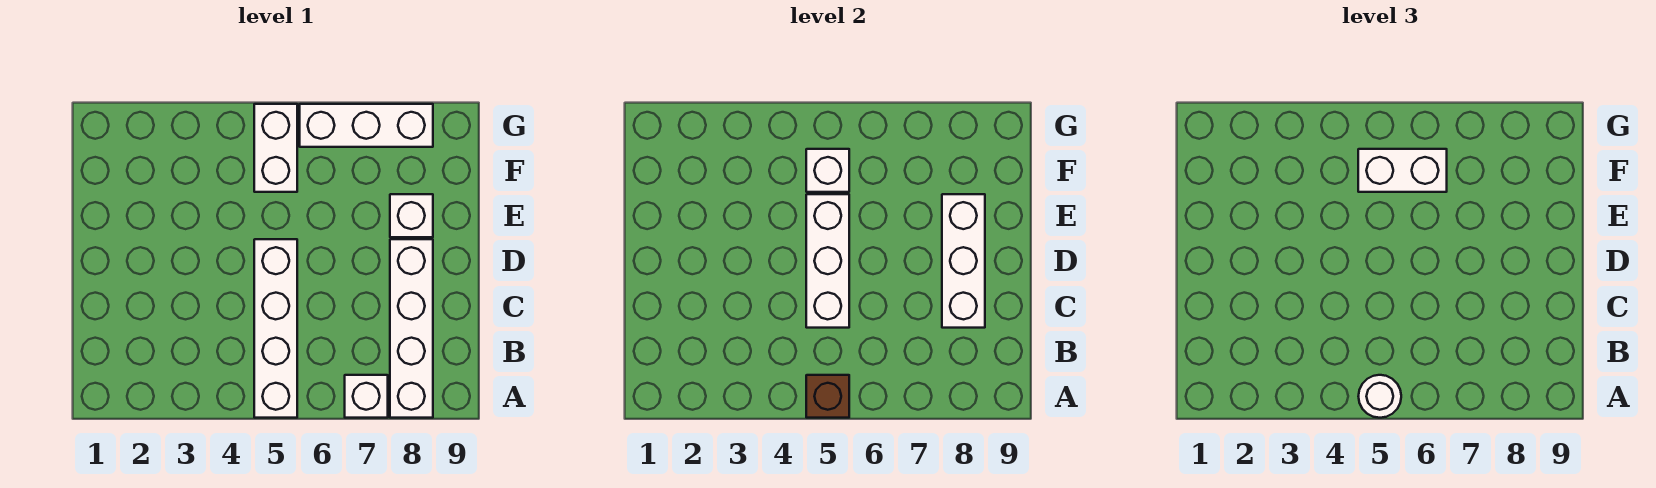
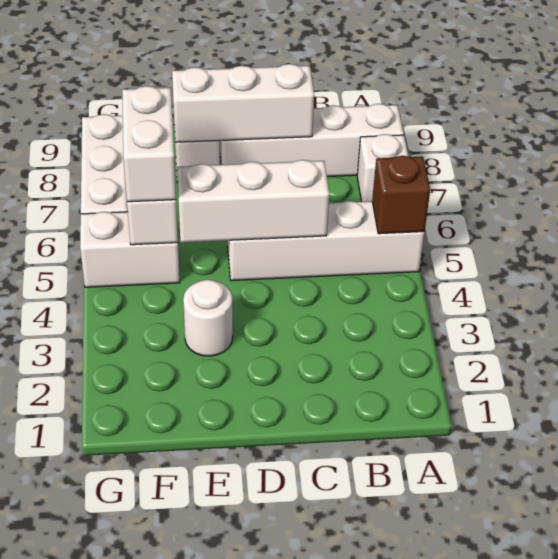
white round brick A5 level 3 -> white round brick E3 level 1

